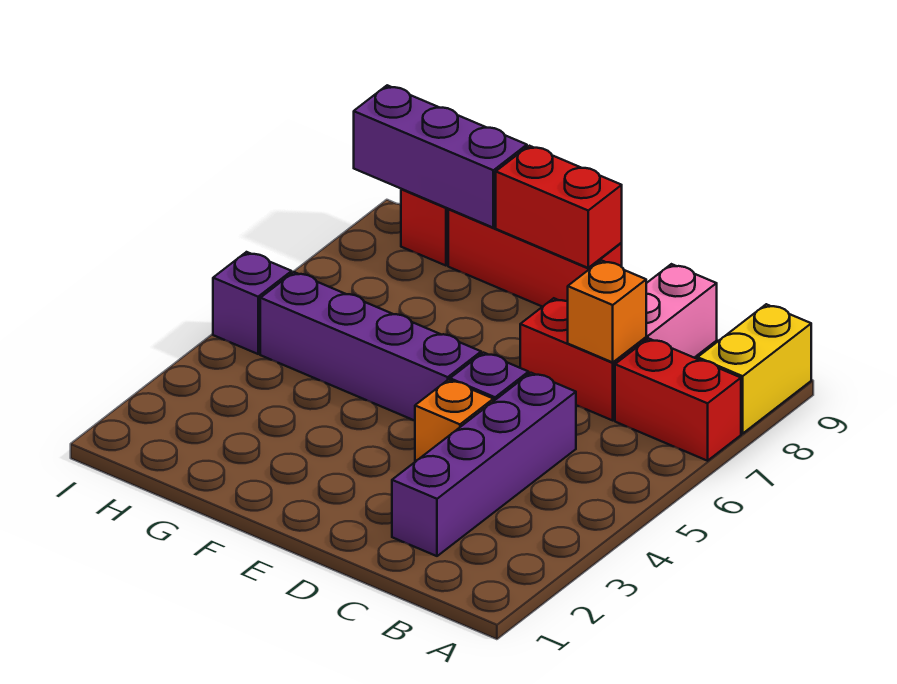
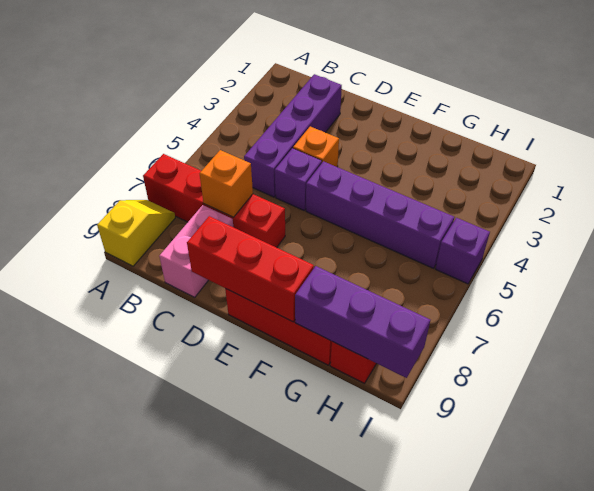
yellow brick A8:A9 level 1 -> yellow slope A8:A9 level 1 top 9
red brick E9:F9 level 2 -> red brick D9:F9 level 2

